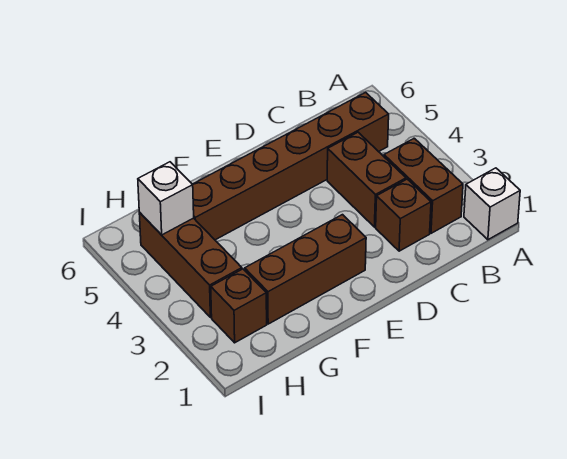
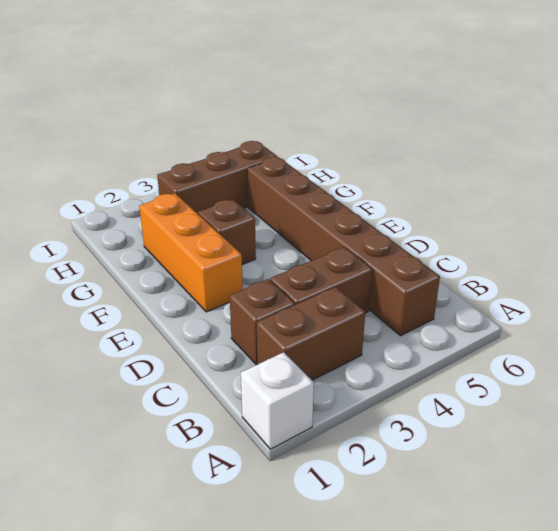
brown brick E2:G2 level 1 -> orange brick E2:G2 level 1
brown brick H2 level 1 -> brown brick F3 level 1
white brick H5 level 2 -> none

